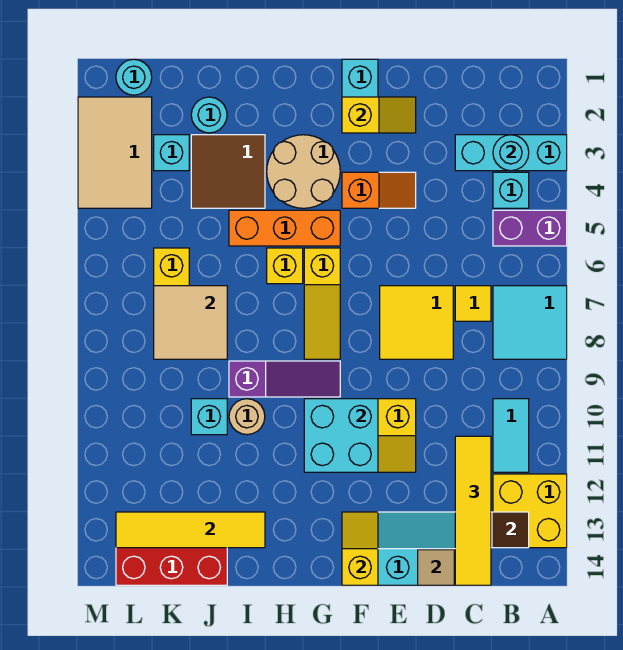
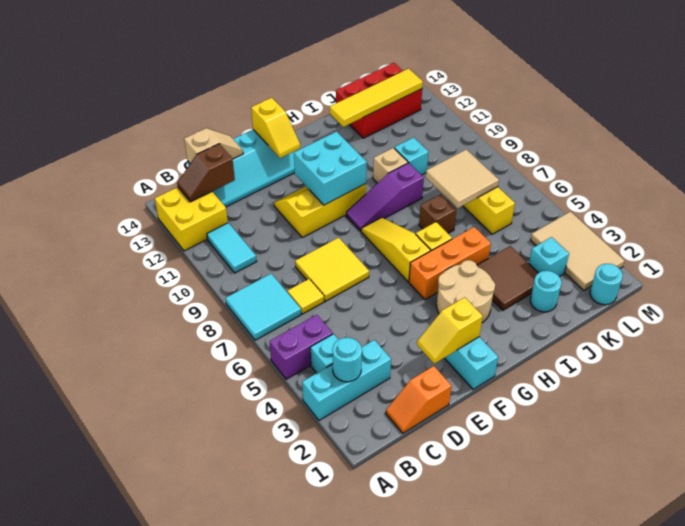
yellow tile C11:C14 level 3 -> none
orange slope E4:F4 level 1 top F -> orange slope C1:D1 level 1 top D
none -> brown brick I7 level 1
tan round brick I10 level 1 -> tan brick I10 level 1

